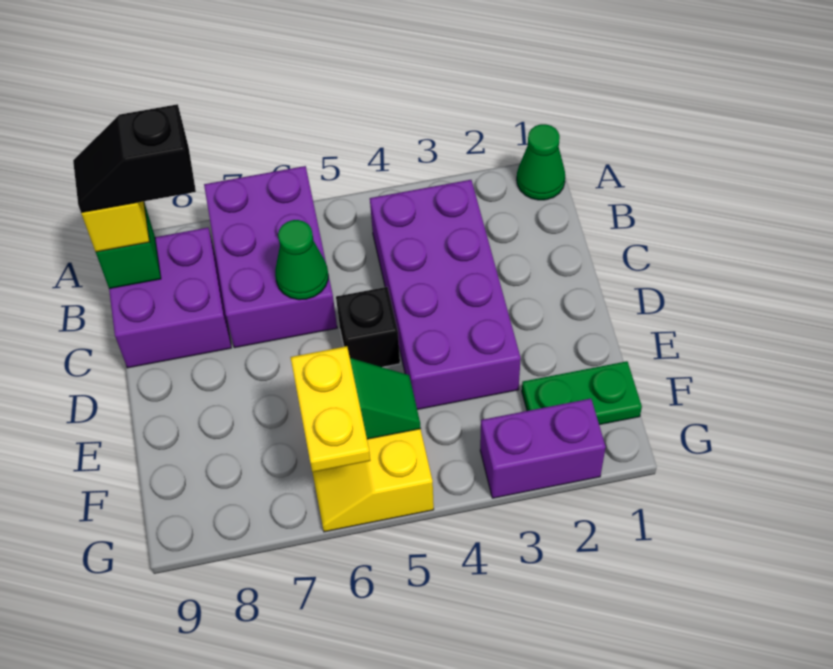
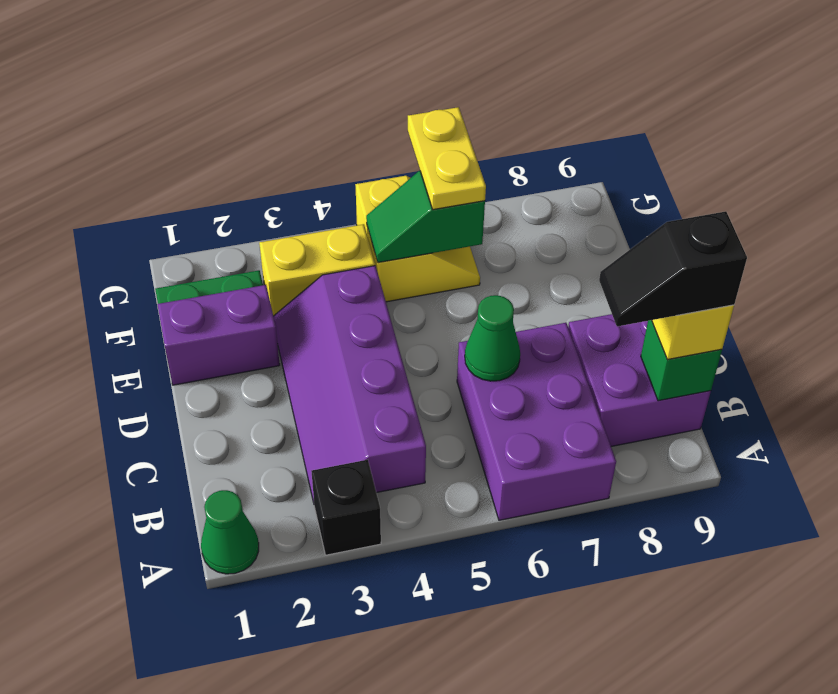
purple brick B3:E4 level 1 -> purple slope B3:E4 level 1 top 4
black slope B8:B9 level 4 top 8 -> black slope B8:B9 level 4 top 9
black brick D5 level 1 -> black brick A3 level 1
none -> yellow brick F3:F4 level 1
purple brick G2:G3 level 1 -> purple brick E1:E2 level 1

